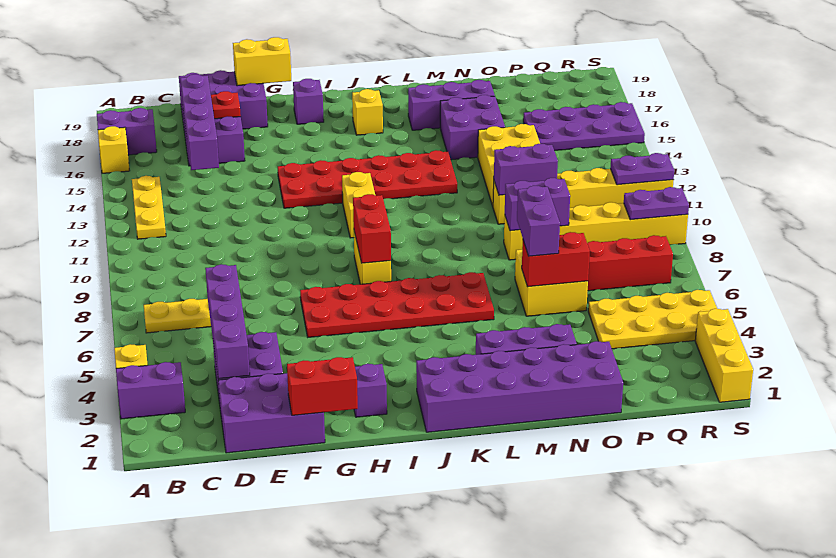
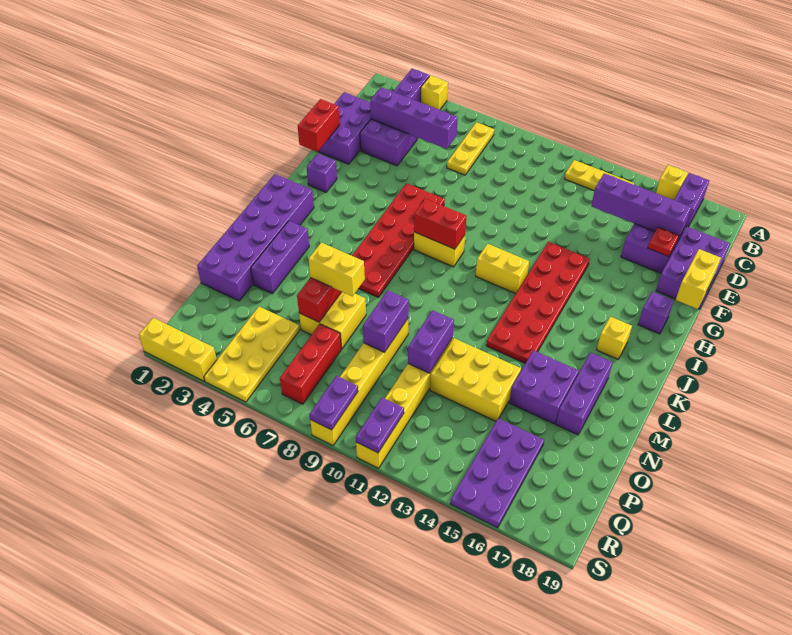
purple brick N6:N7 level 3 -> yellow brick N6:N7 level 3

